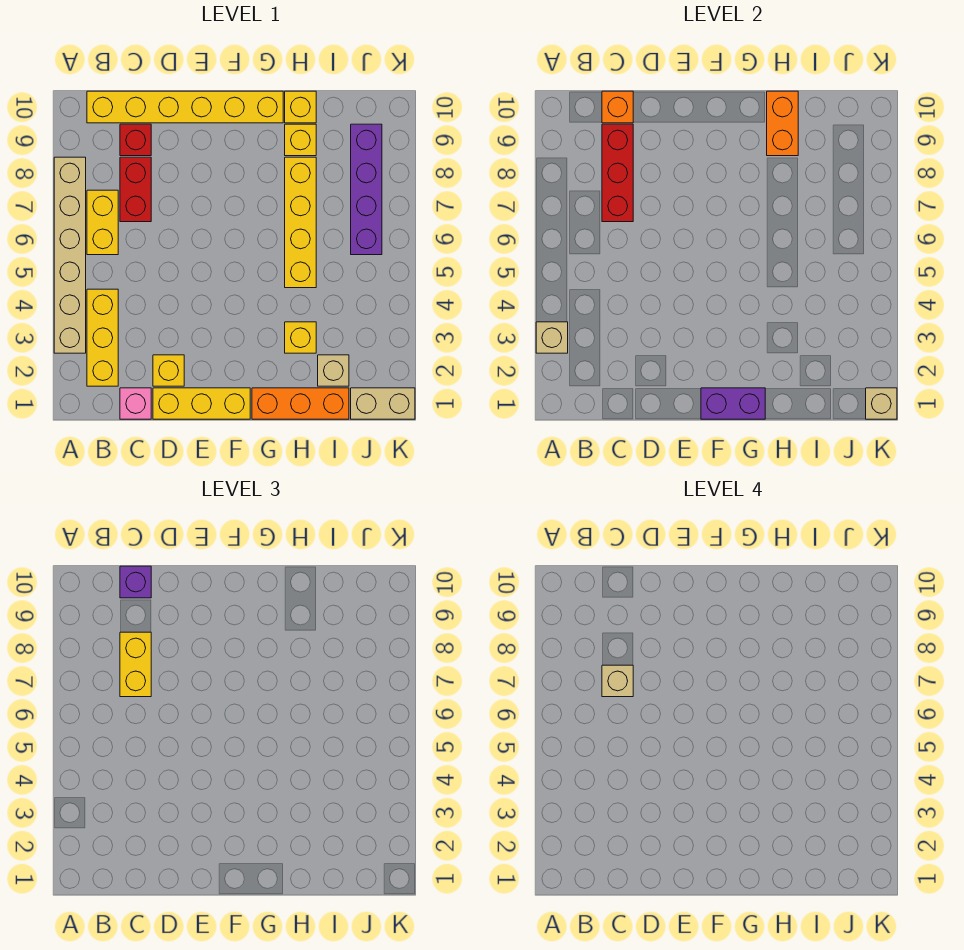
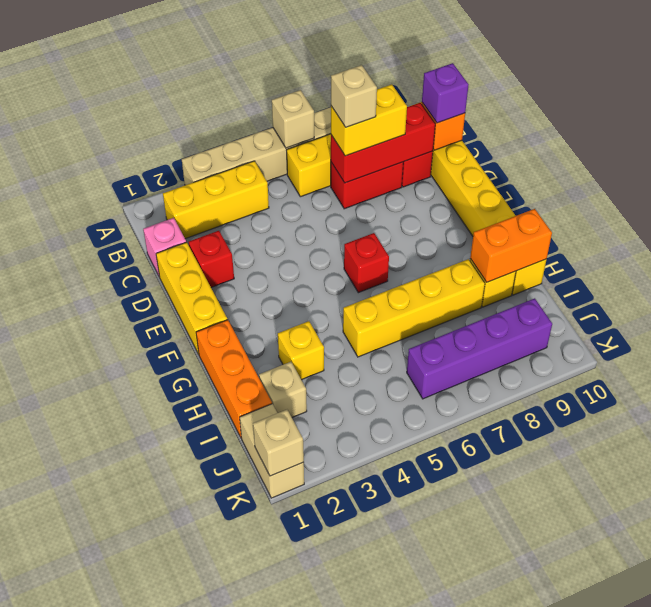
tan brick A3 level 2 -> tan brick A6 level 2
yellow brick D2 level 1 -> red brick D2 level 1
purple brick F1:G1 level 2 -> none
none -> red brick F6 level 1

